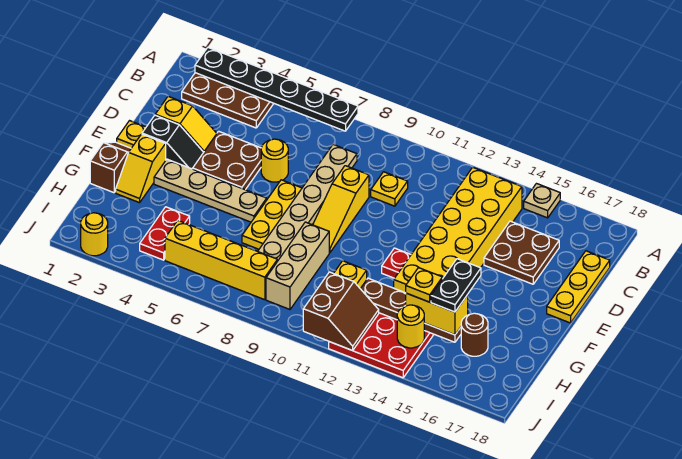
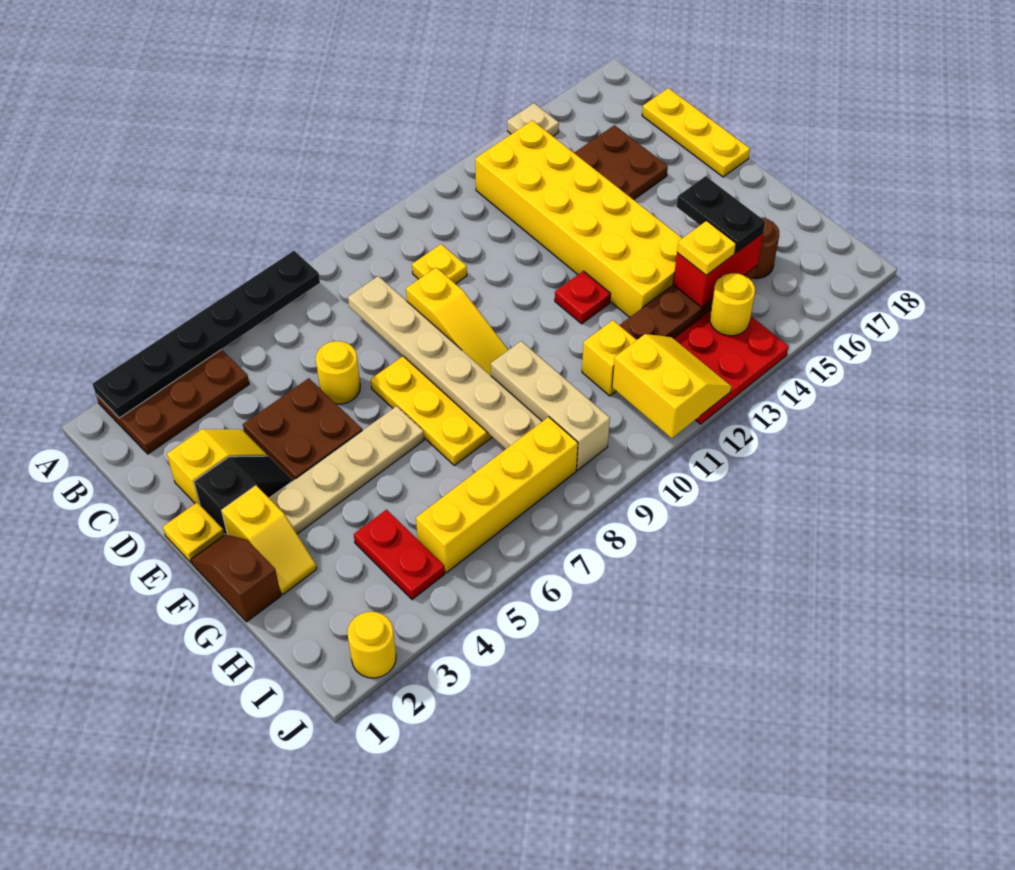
yellow brick H14:H15 level 3 -> red brick H14:H15 level 3
brown slope I11:J12 level 2 top 11 -> yellow slope I11:J12 level 2 top 11

